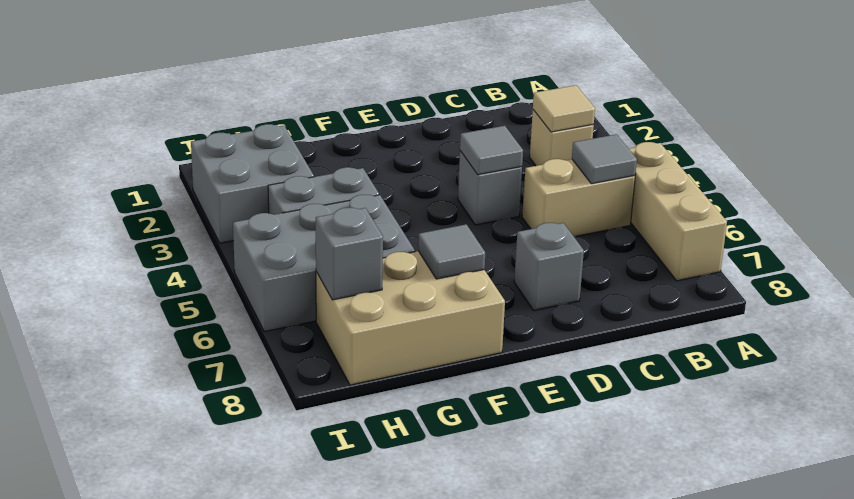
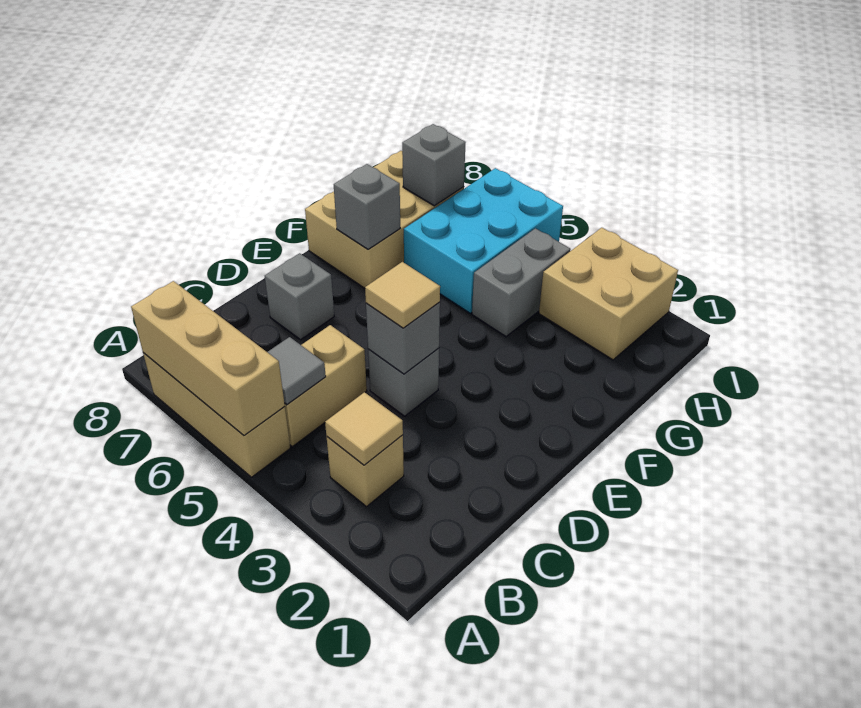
none -> tan brick A5:A7 level 2
grey tile D4 level 2 -> grey brick D4 level 2
none -> tan tile D4 level 3
grey tile F7 level 2 -> grey brick F7 level 2
grey brick G5:I6 level 1 -> cyan brick G5:I6 level 1
grey brick H2:I3 level 1 -> tan brick H2:I3 level 1

